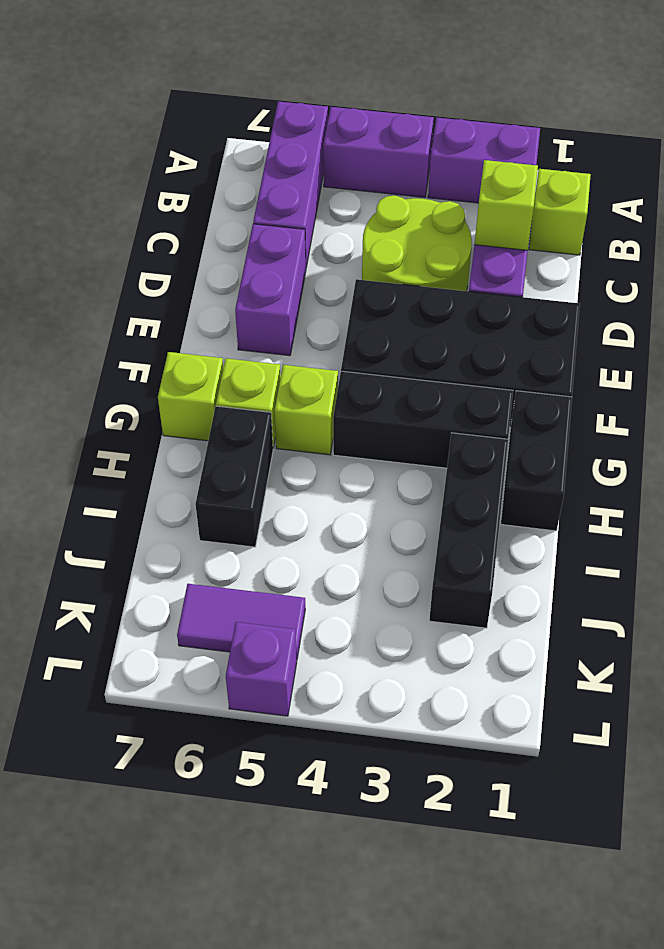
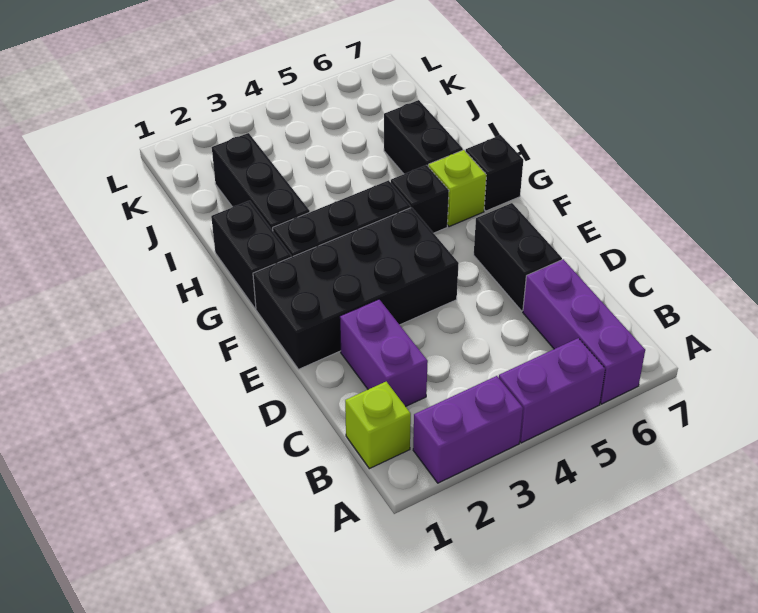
lime brick C2 level 2 -> none
lime round brick C3:D4 level 1 -> none
purple brick D6:E6 level 1 -> black brick D6:E6 level 1
lime brick G5 level 1 -> black brick G5 level 1
lime brick G7 level 1 -> black brick G7 level 1
purple tile K5:K6 level 1 -> none
purple brick L5 level 1 -> none

